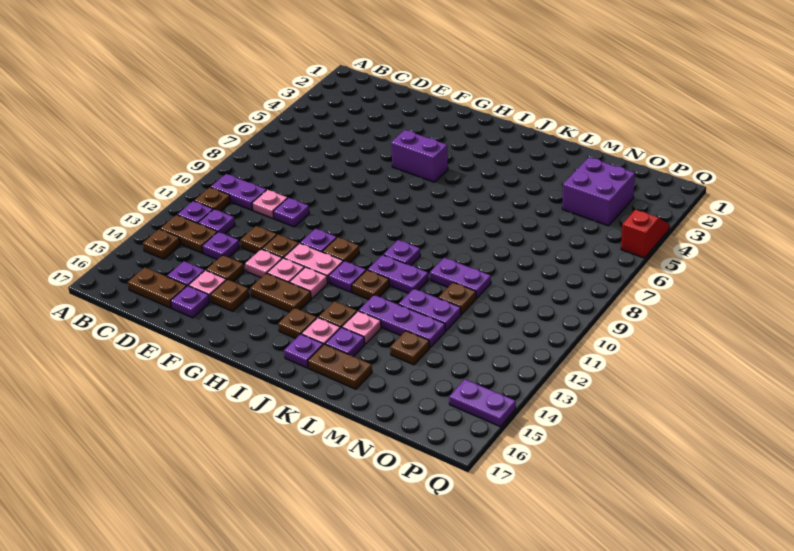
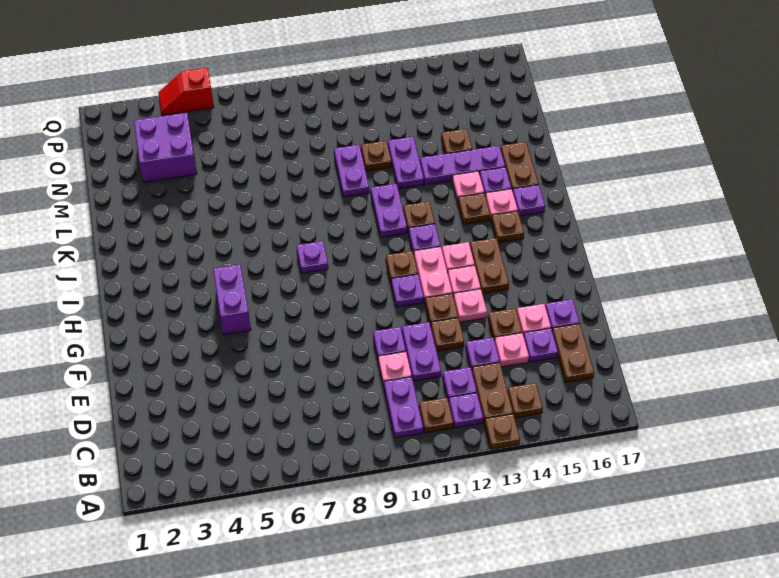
none -> pink plate D14 level 1
brown plate F15 level 1 -> brown plate A13 level 1
purple plate J10 level 1 -> purple plate I8 level 1
purple plate K13:M13 level 1 -> purple plate L13:L15 level 1
purple plate P15:Q15 level 1 -> purple plate D11:E11 level 1

